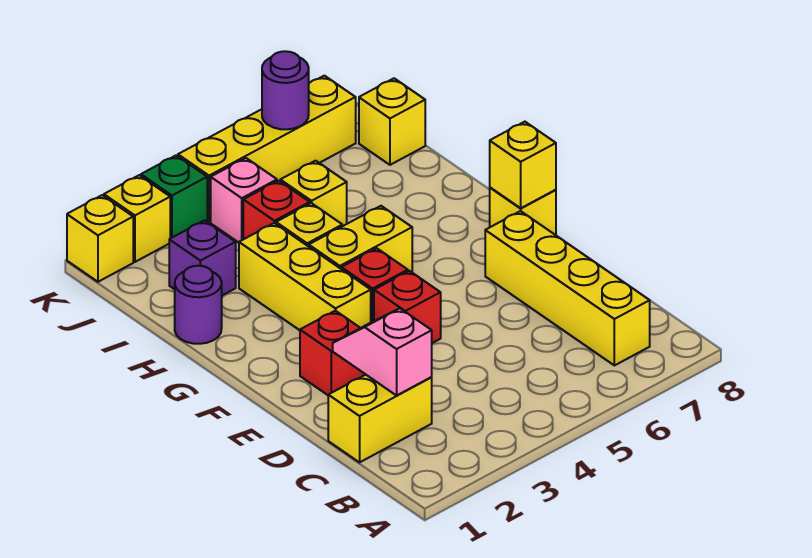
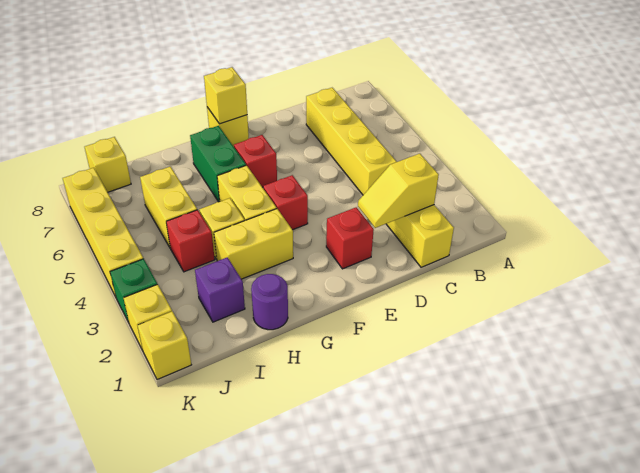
yellow brick B7:E7 level 1 -> yellow brick C4:C7 level 1
pink slope C2:D2 level 2 top C -> yellow slope C2:D2 level 2 top C
red brick E4 level 1 -> red brick F6 level 1
yellow brick F3:H3 level 1 -> yellow brick G3:H3 level 1
none -> green brick G6:G7 level 1
yellow brick I5 level 1 -> yellow brick I5:I6 level 1
pink brick J4 level 1 -> none
purple round brick K6 level 2 -> none

